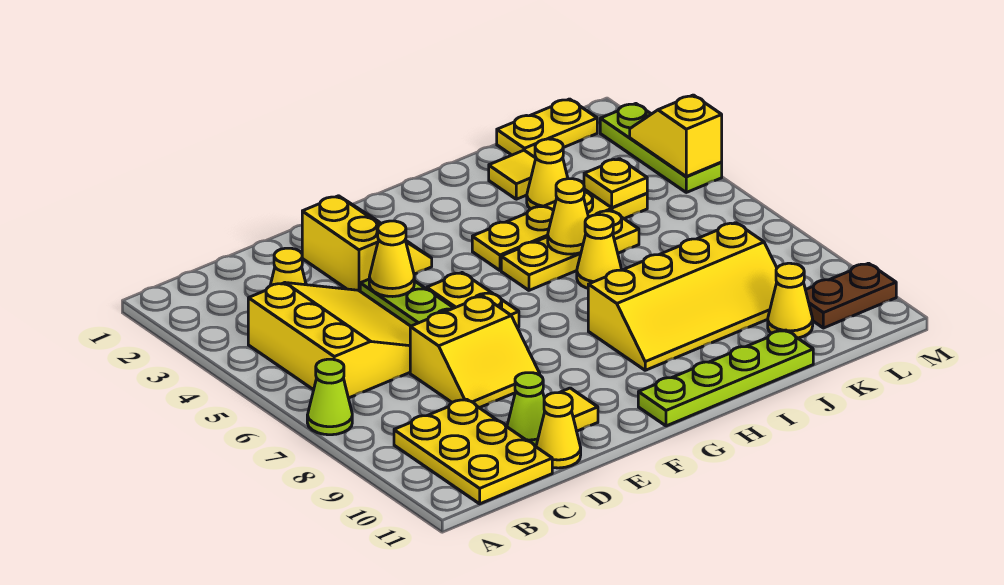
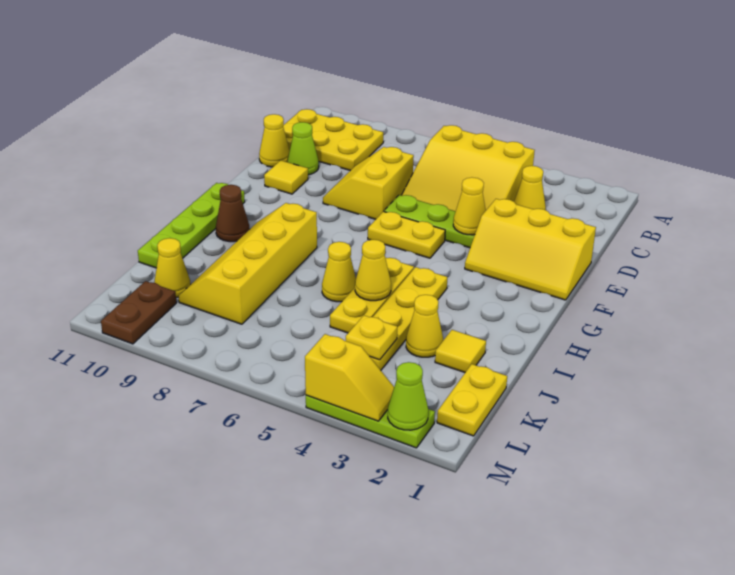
lime cone A7 level 1 -> lime cone M2 level 2
yellow slope E2:F3 level 1 top E -> yellow slope E1:F3 level 1 top E
none -> brown cone H10 level 1

